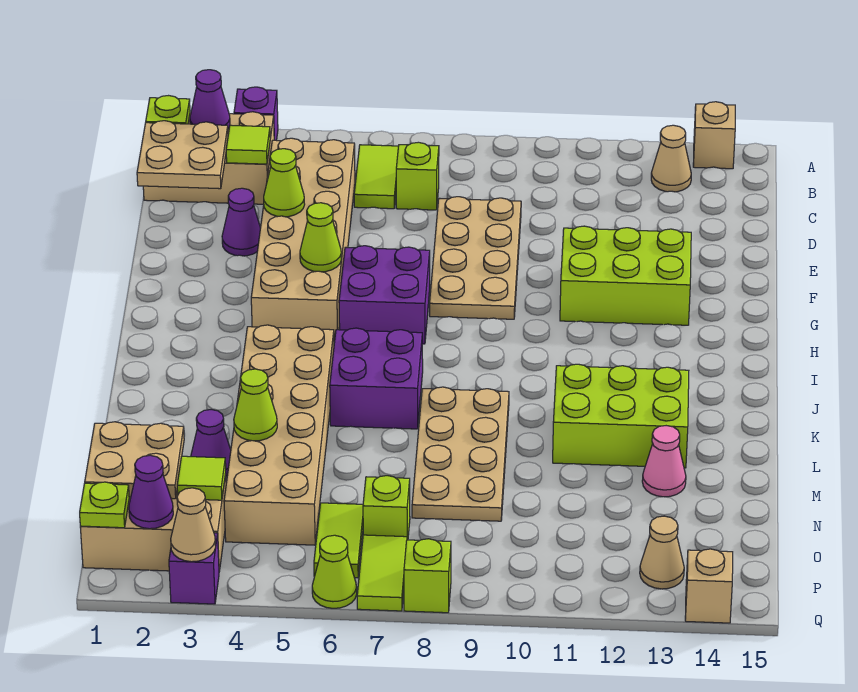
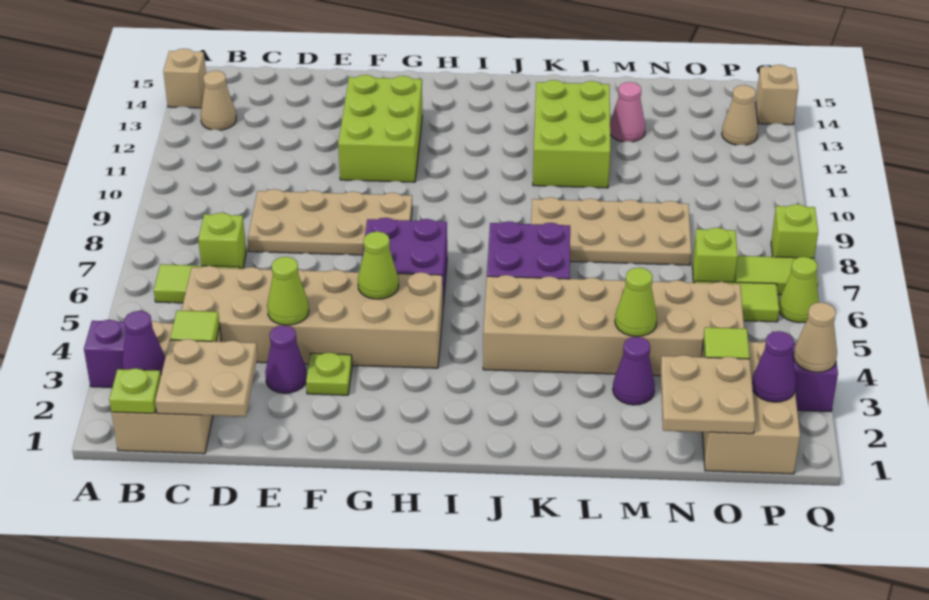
lime plate P1 level 2 -> lime plate F3 level 1

